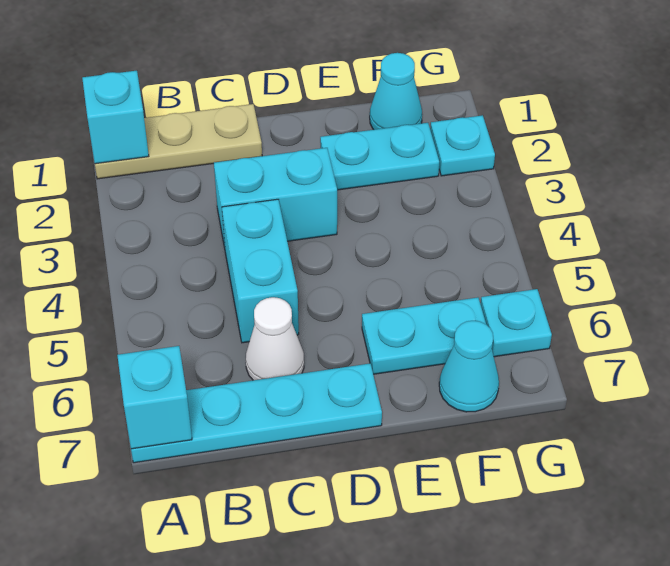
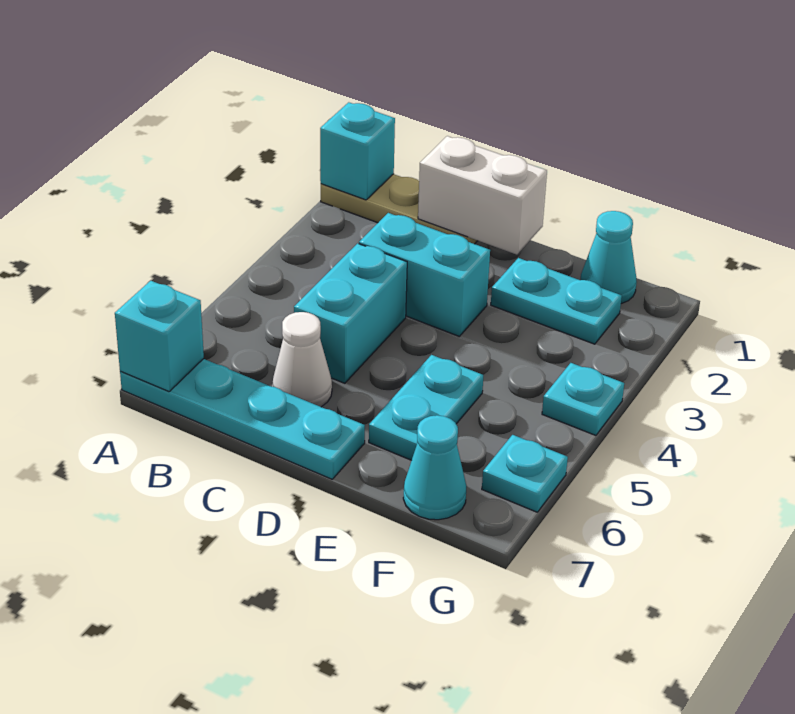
none -> white brick C1:D1 level 2
cyan plate E6:F6 level 1 -> cyan plate E5:E6 level 1
cyan plate G2 level 1 -> cyan plate G4 level 1

